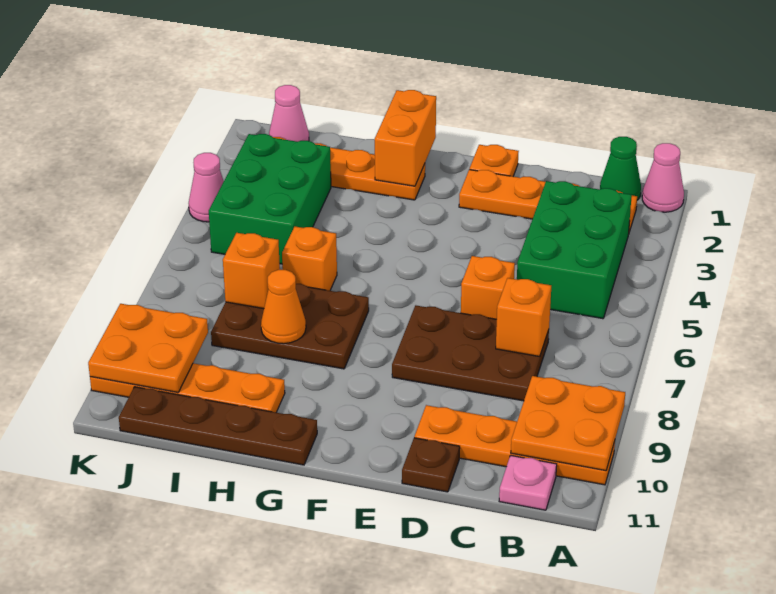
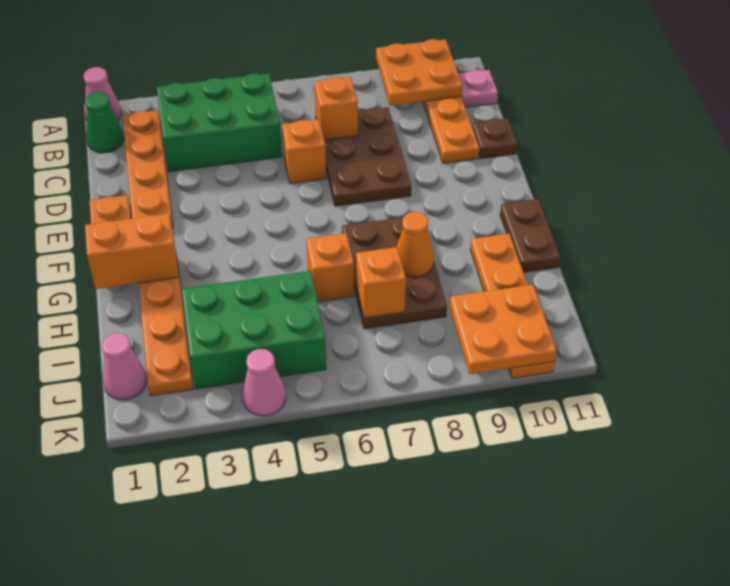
brown plate G11:J11 level 1 -> brown plate G11:H11 level 1

